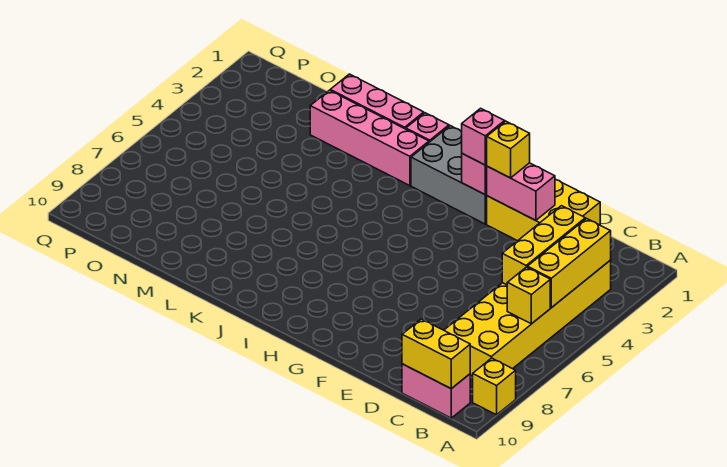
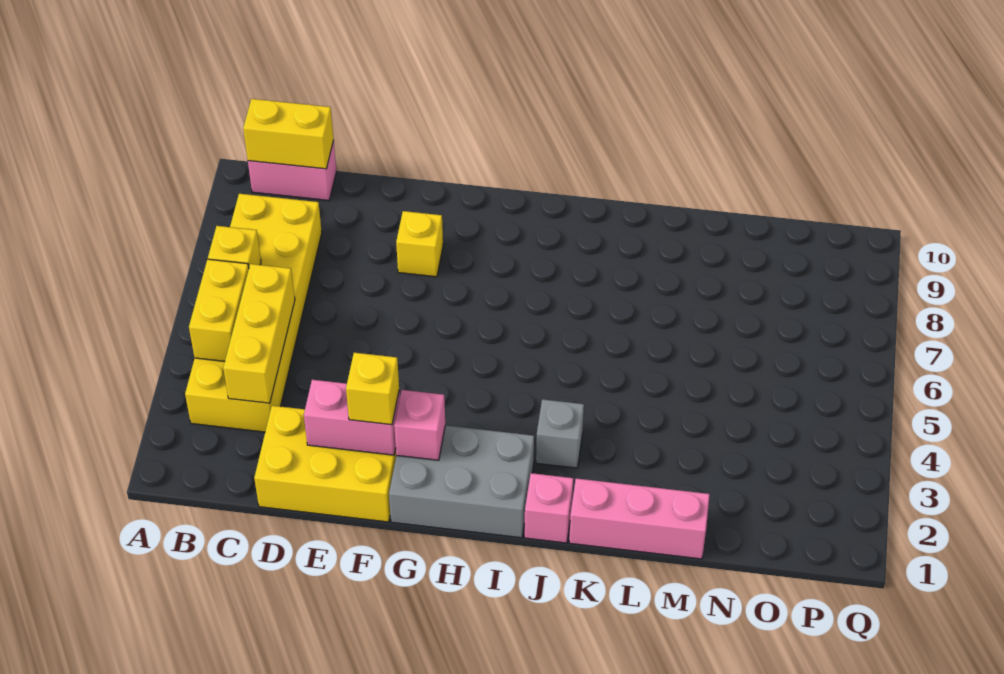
yellow brick A9 level 1 -> yellow brick F8 level 1
yellow brick B3:B5 level 2 -> yellow brick B4:B5 level 2
pink brick G2 level 3 -> none
pink brick J2:M2 level 1 -> none
none -> grey brick J3 level 1

